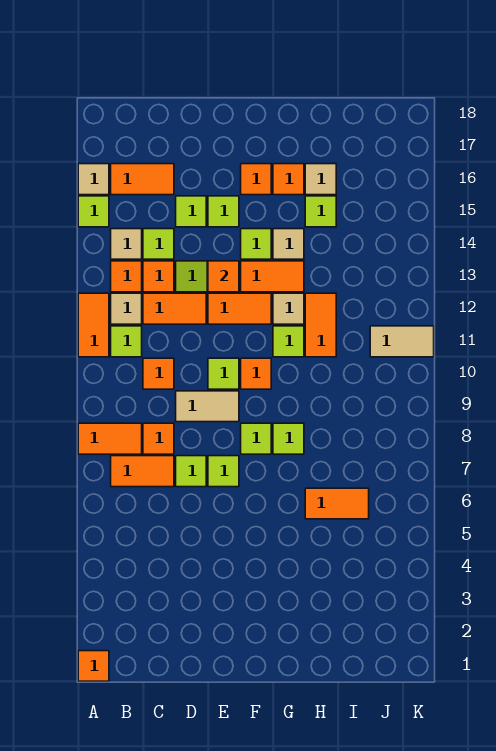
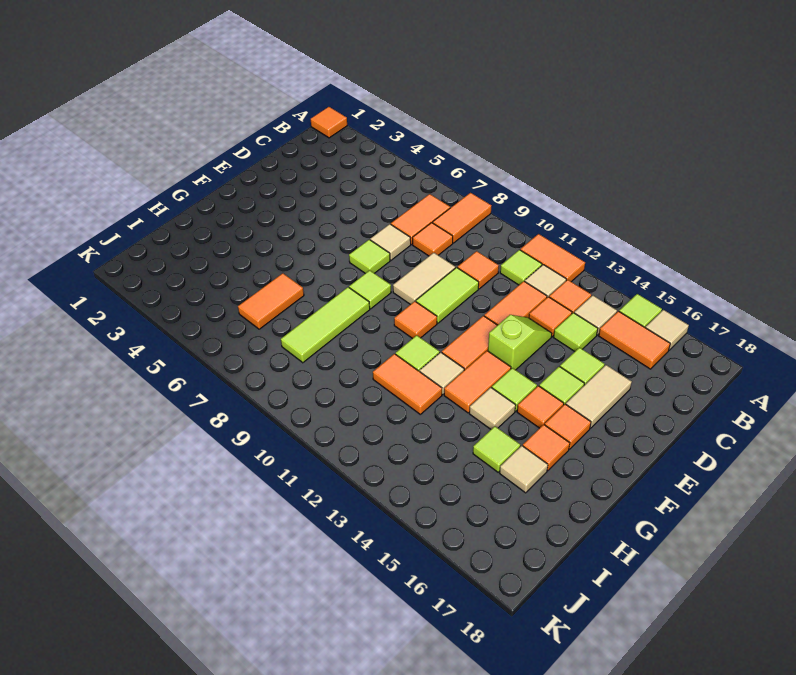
orange tile B16:C16 level 1 -> orange tile B15:B16 level 1
lime tile D7 level 1 -> tan tile D7 level 1
lime tile E10 level 1 -> lime tile D10:E10 level 1
orange tile E13 level 2 -> orange tile F15 level 1
lime tile G8 level 1 -> lime tile G8:I8 level 1
tan tile J11:K11 level 1 -> tan tile D16:E16 level 1

